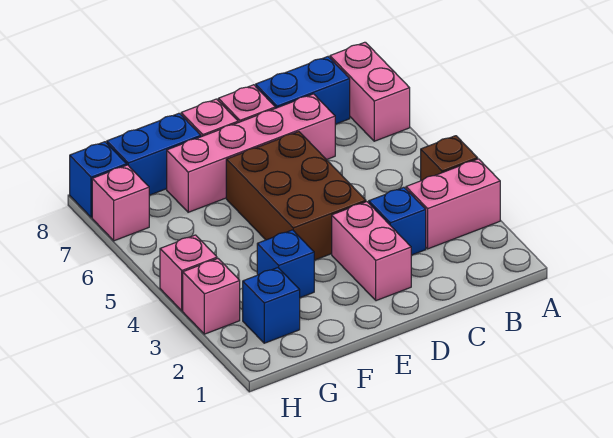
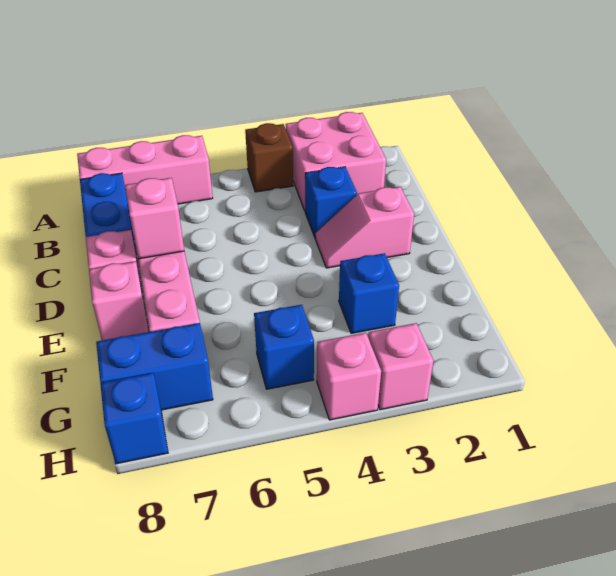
pink brick A3:B3 level 1 -> pink brick A2:B3 level 1
pink brick A7:A8 level 1 -> pink brick A6:A8 level 1
pink brick D2:D3 level 1 -> pink slope D2:D3 level 1 top 2
brown brick D4:E6 level 1 -> none
blue brick F8:G8 level 1 -> blue brick G7:G8 level 1
blue brick G2 level 1 -> blue brick G5 level 1
pink brick H7 level 1 -> pink brick D7 level 2

